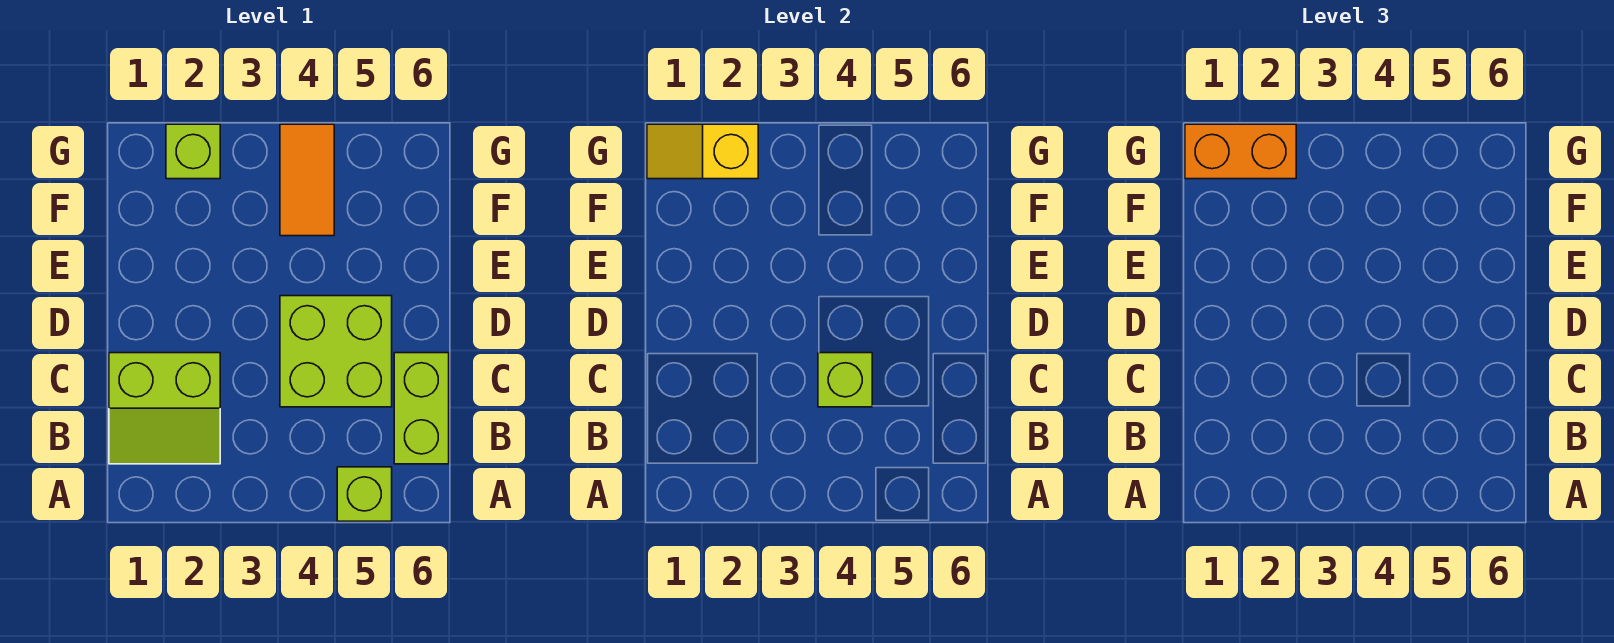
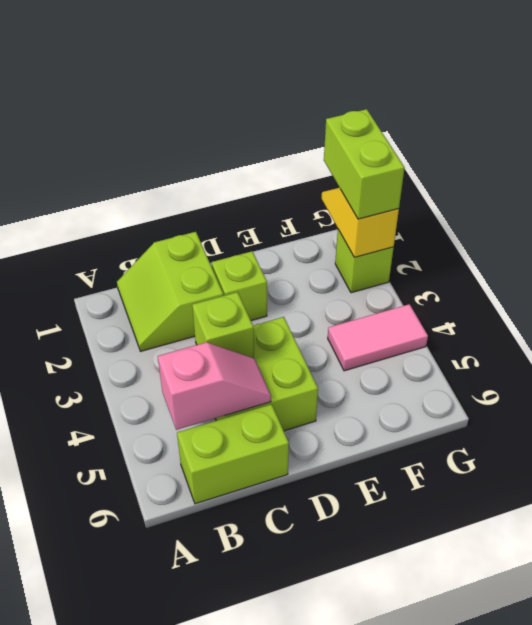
lime brick A5 level 1 -> lime brick D2 level 1
none -> pink slope B5:C5 level 2 top B
orange tile F4:G4 level 1 -> pink tile F4:G4 level 1
orange brick G1:G2 level 3 -> lime brick G1:G2 level 3

